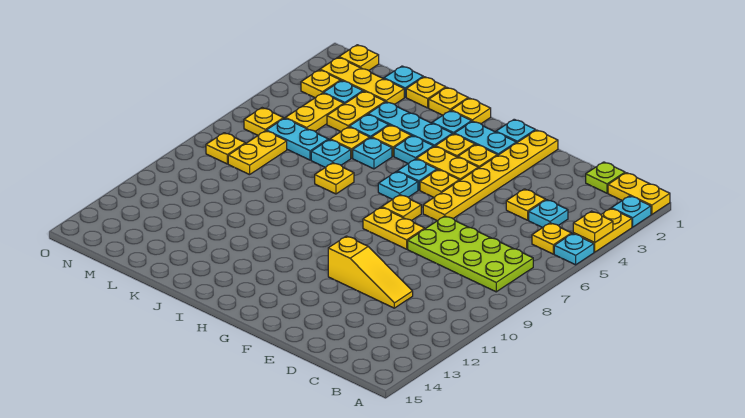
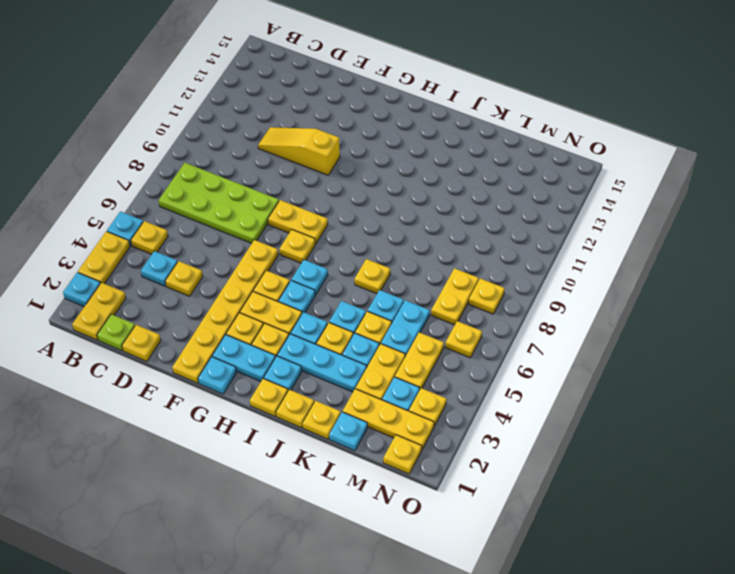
yellow plate A1:B1 level 1 -> yellow plate B1:B2 level 1
yellow plate A4 level 2 -> yellow plate D1 level 1
cyan plate L6:M6 level 1 -> cyan plate L5:L6 level 1

